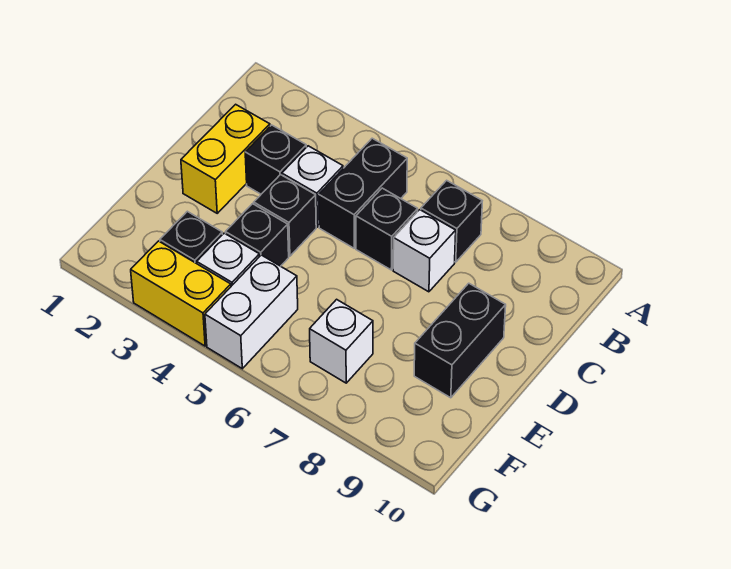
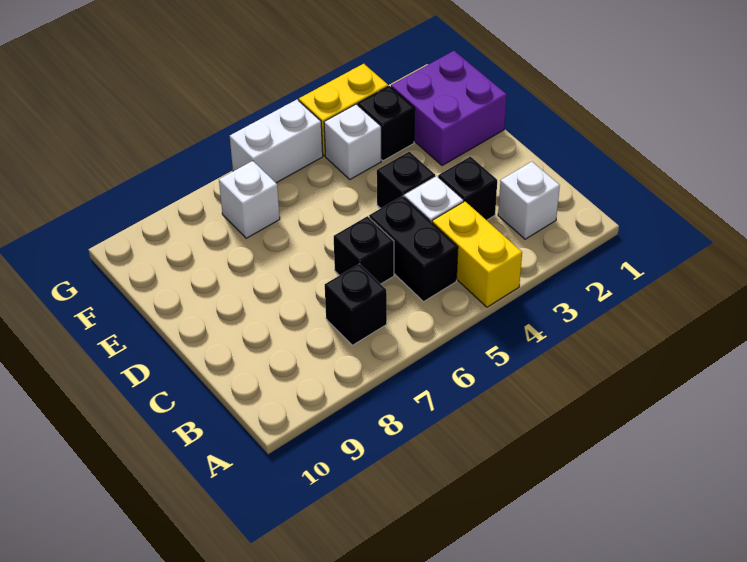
yellow brick C2:D2 level 1 -> yellow brick A4:B4 level 1
white brick C7 level 1 -> white brick B2 level 1
black brick D9:E9 level 1 -> none
none -> purple brick E1:F2 level 1
black brick E4 level 1 -> none
white brick F5:G5 level 1 -> white brick G5:G6 level 1

